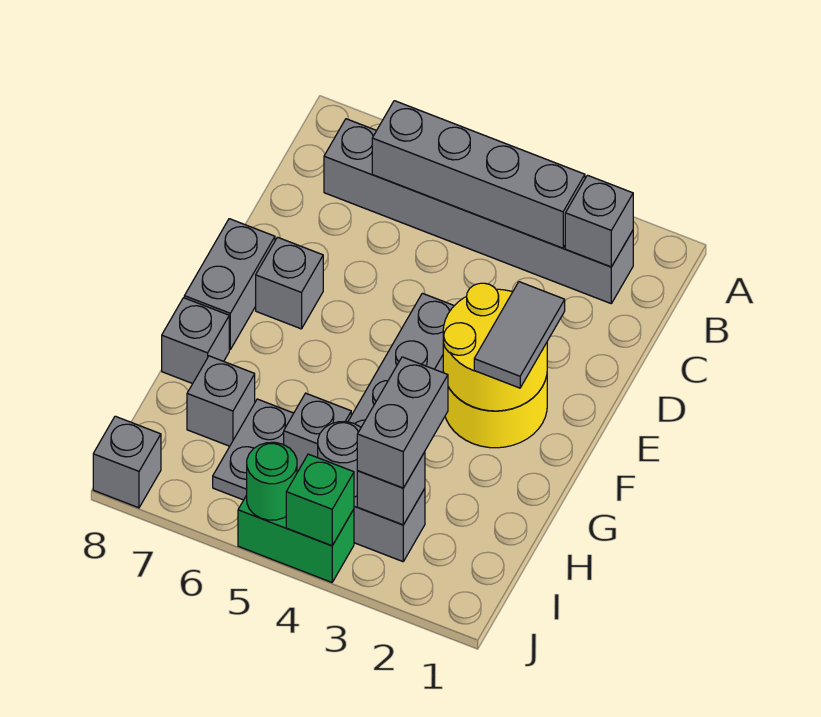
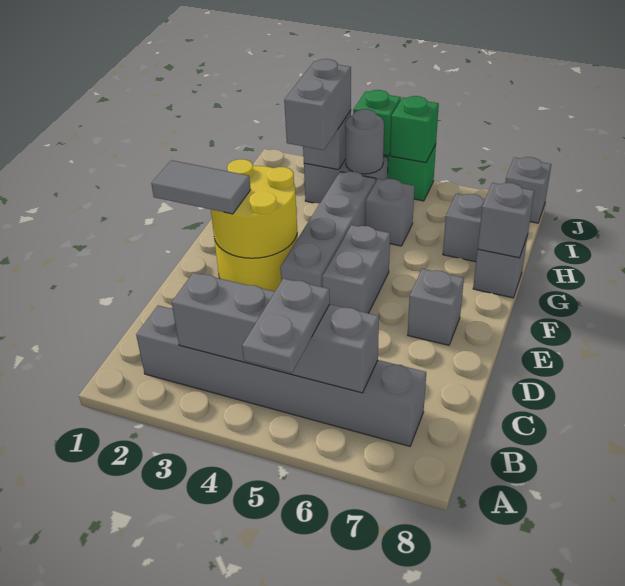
grey brick B2 level 2 -> grey brick G8 level 2
grey tile E2:F2 level 3 -> grey tile E1:E2 level 3
grey brick E8:F8 level 1 -> grey brick E5:F5 level 1
grey plate H6:I6 level 1 -> grey plate A5:B5 level 3
green round brick J5 level 2 -> green brick J5 level 2

